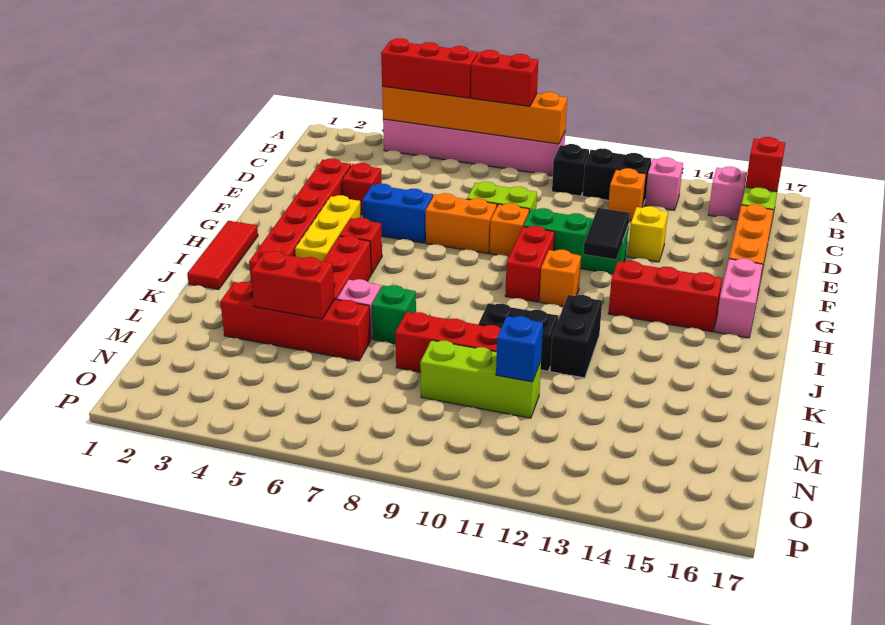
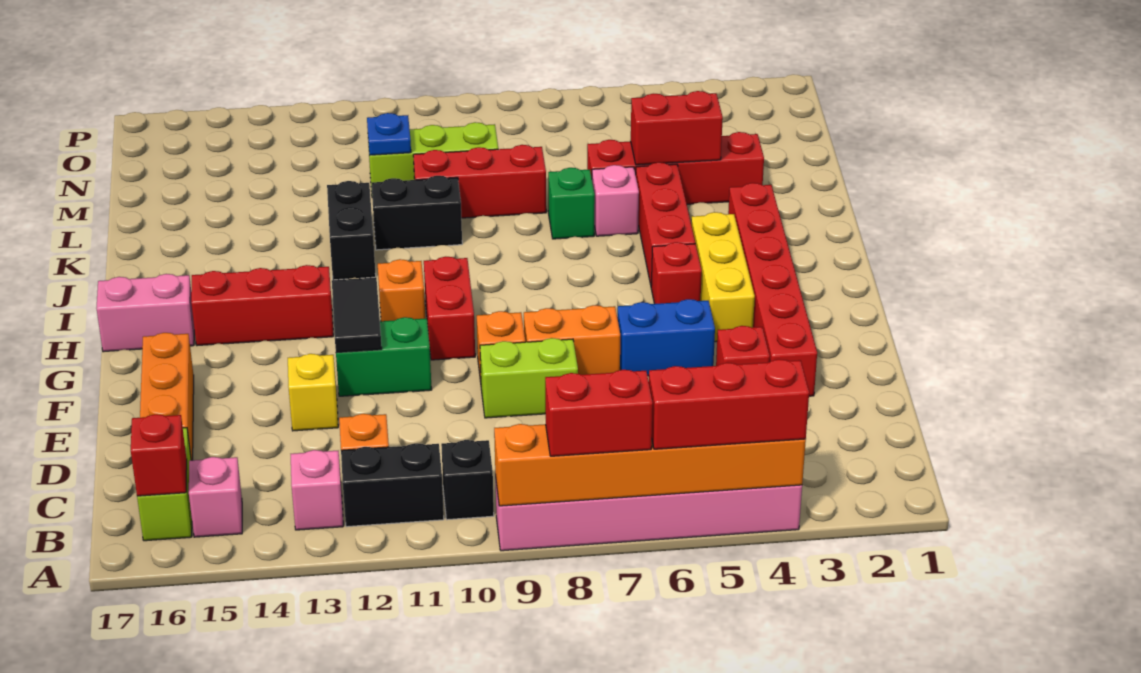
green brick F10:F12 level 1 -> green brick F11:F12 level 1
pink brick G16:H16 level 1 -> pink brick H16:H17 level 1
red tile H1:J1 level 1 -> none
blue brick M11 level 2 -> blue plate M11 level 2

